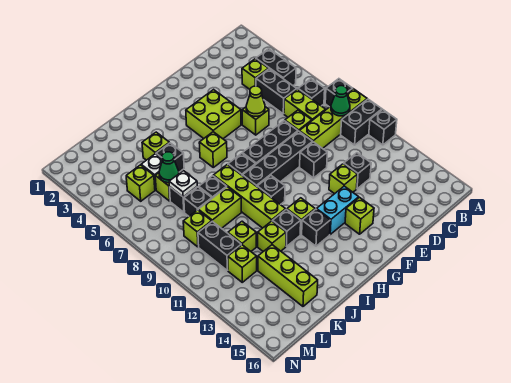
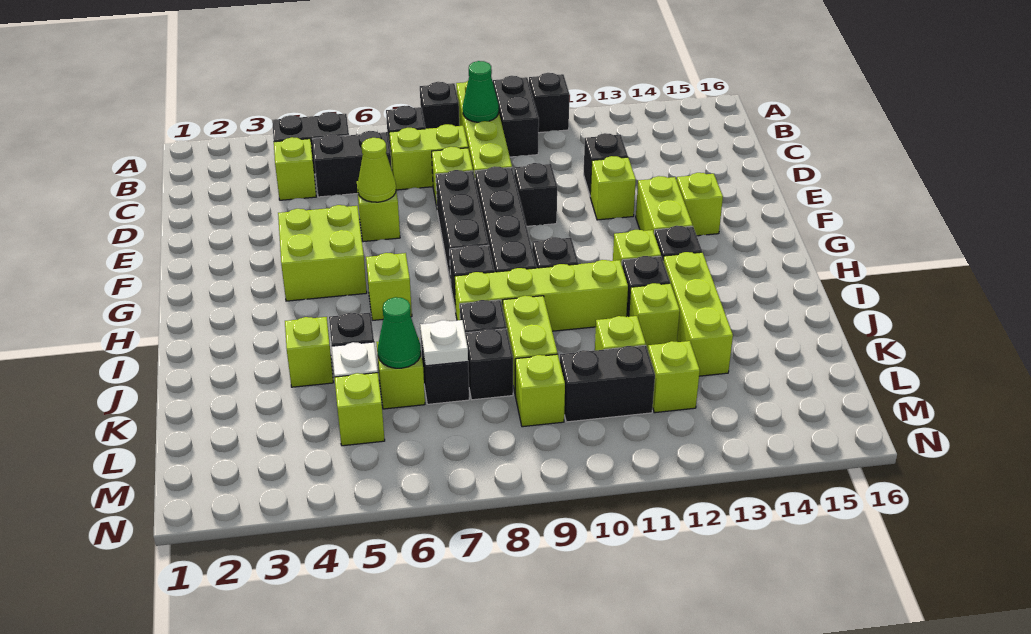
cyan brick F13:G13 level 1 -> lime brick F13:G13 level 1
lime brick K13:K15 level 1 -> lime brick I13:K13 level 1

